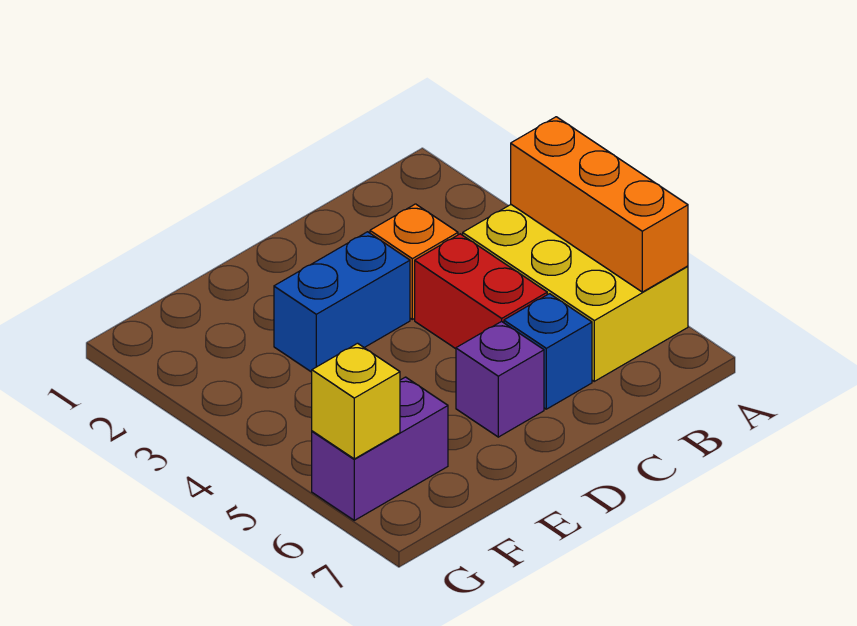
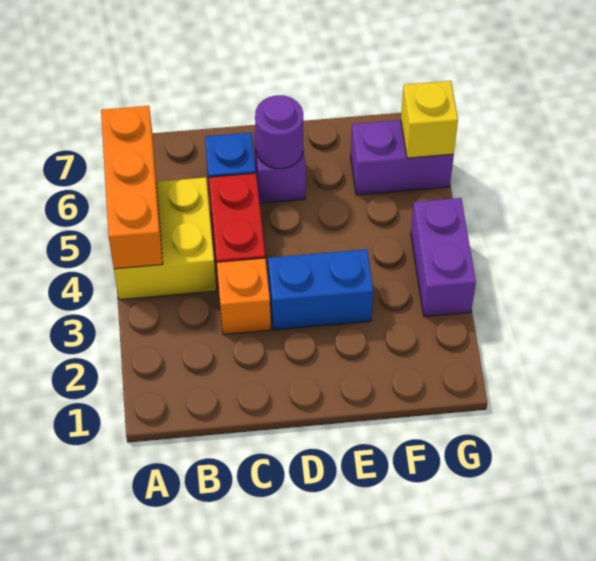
yellow brick A4:B6 level 1 -> yellow brick A4:B5 level 1
none -> purple round brick D6 level 2
none -> purple brick G3:G4 level 1

